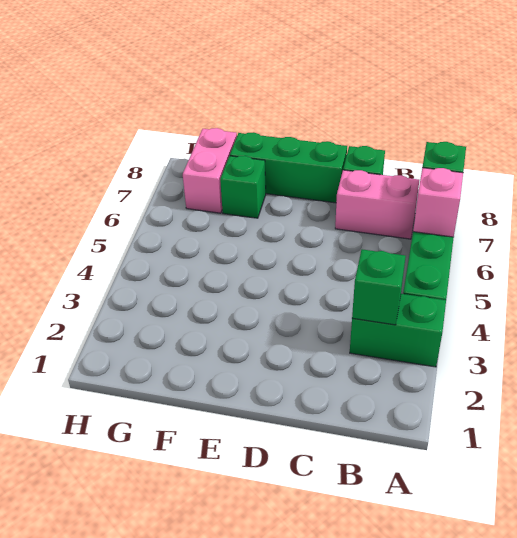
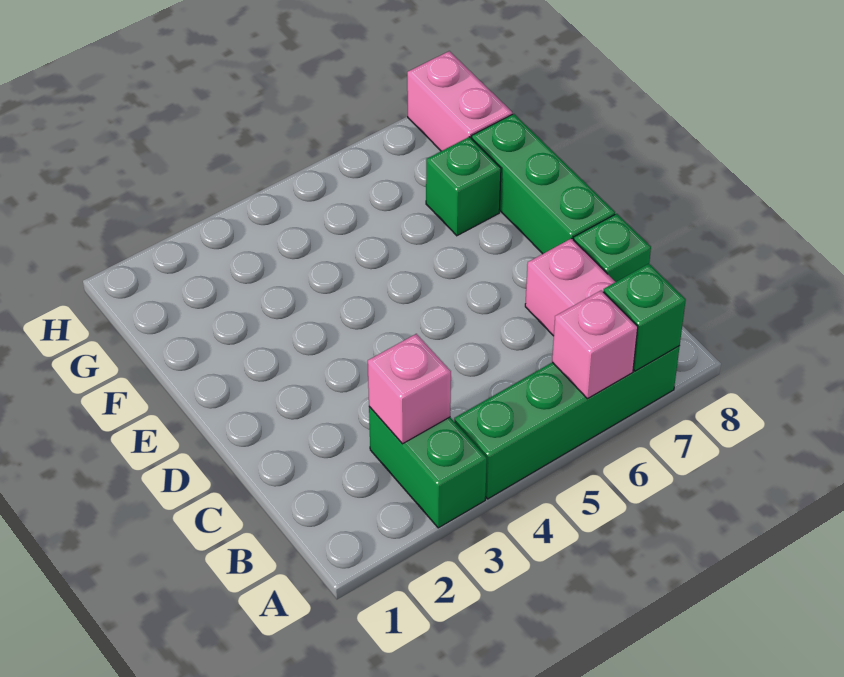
green brick B3 level 2 -> pink brick B3 level 2
pink brick G7:G8 level 1 -> pink brick G8:H8 level 1

